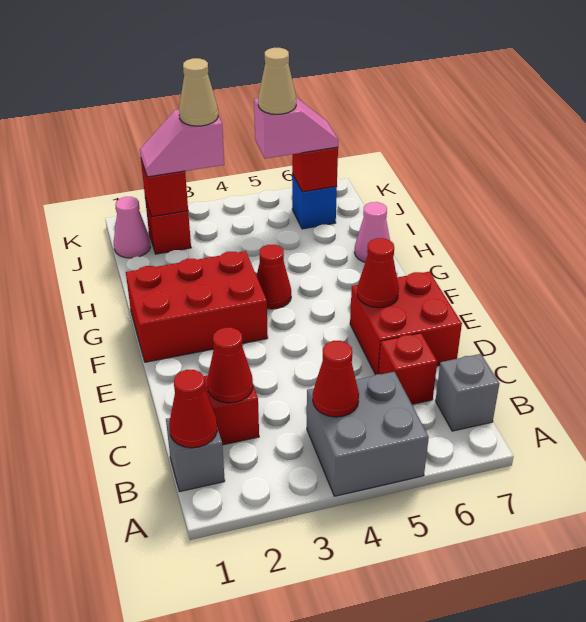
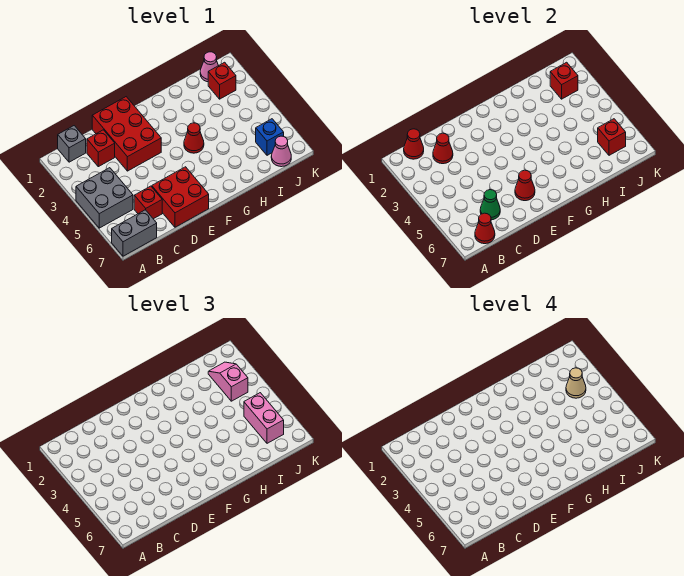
red cone B4 level 2 -> red cone B7 level 2
grey brick B7 level 1 -> grey brick A7:B7 level 1
none -> green cone C6 level 2
red brick F1:G3 level 1 -> red brick D1:E3 level 1
pink cone H7 level 1 -> pink cone J7 level 1
pink slope J5:J6 level 3 top 5 -> pink brick J5:J6 level 3
tan cone J5 level 4 -> none

